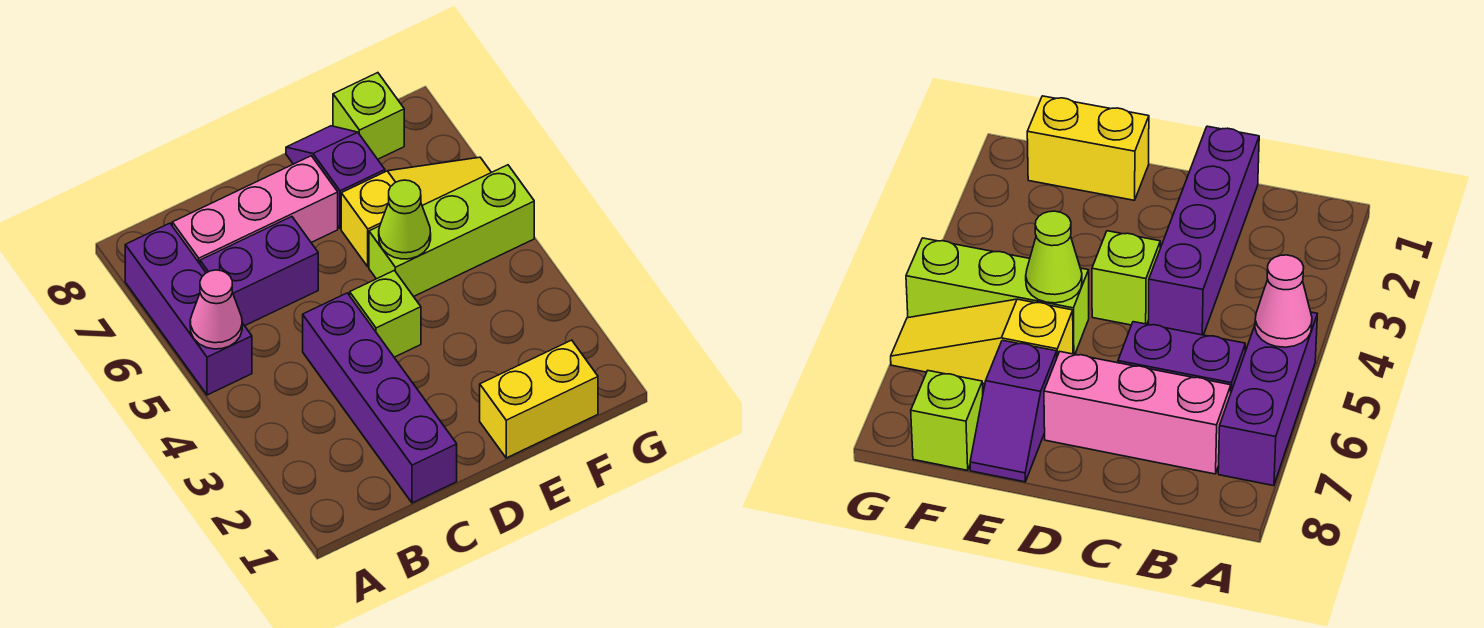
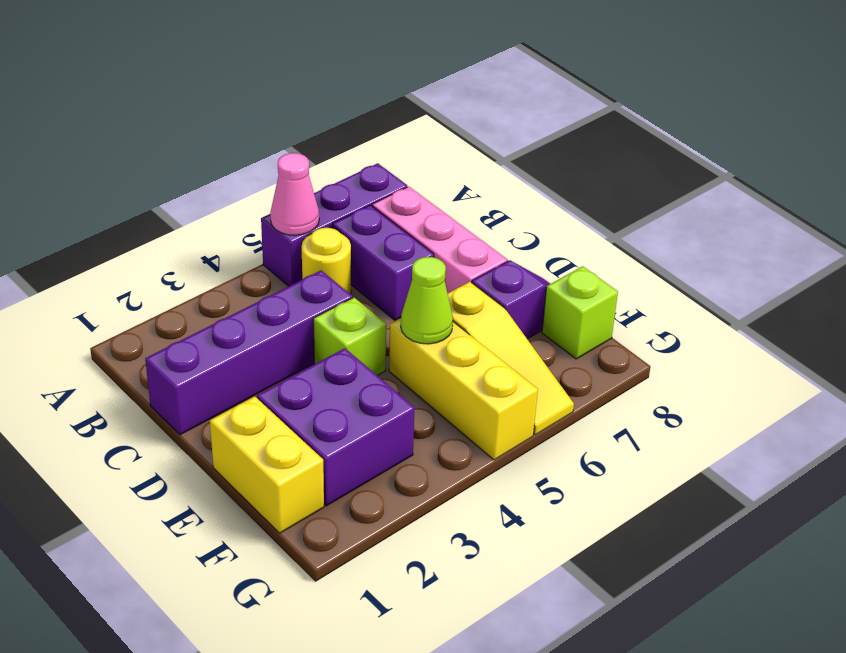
none -> yellow round brick B5 level 1
none -> purple brick E2:F3 level 1
lime brick E5:G5 level 1 -> yellow brick E5:G5 level 1

